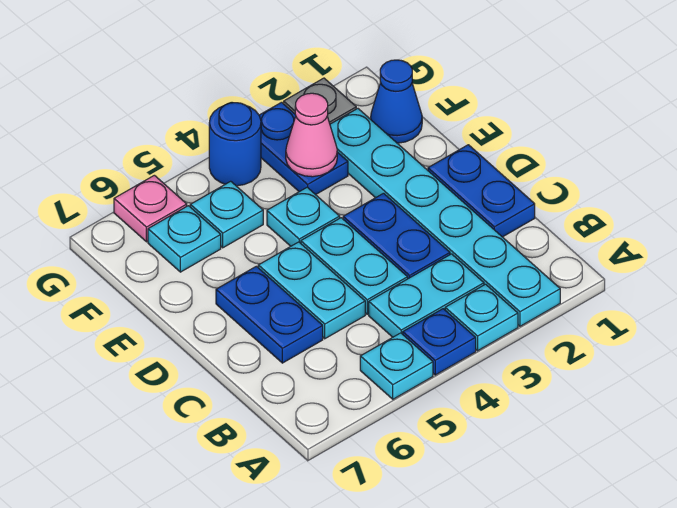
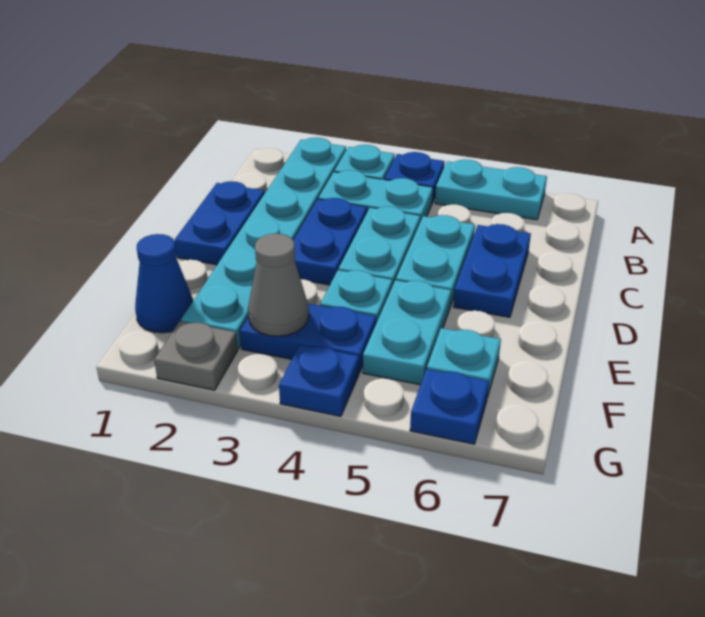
cyan plate A5 level 1 -> cyan plate A5:A6 level 1
blue plate F3:G3 level 1 -> blue plate F3:F4 level 1
pink cone F3 level 2 -> grey cone F3 level 2
cyan plate F5 level 1 -> cyan plate E5:F5 level 1
blue round brick G4 level 1 -> blue plate G4 level 1
pink plate G6 level 1 -> blue plate G6 level 1

